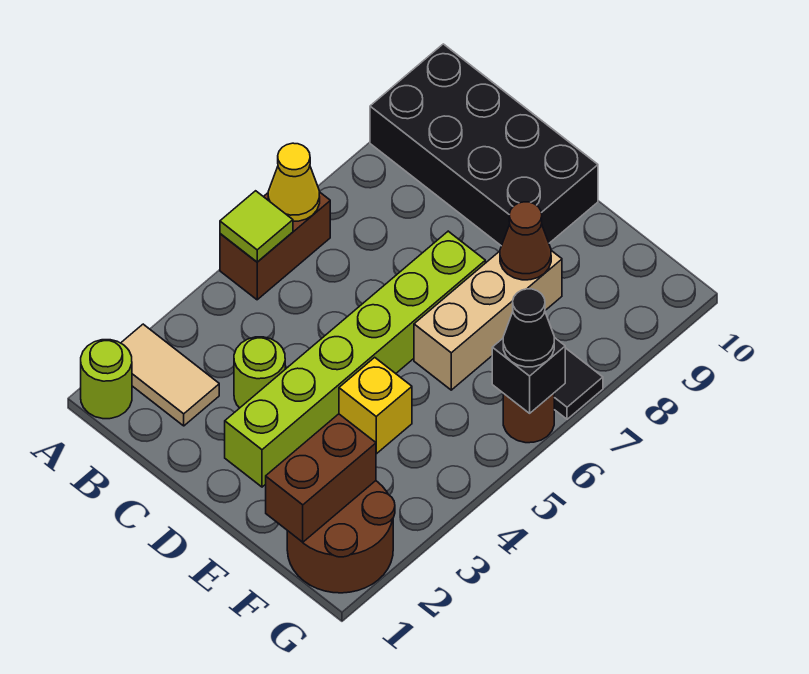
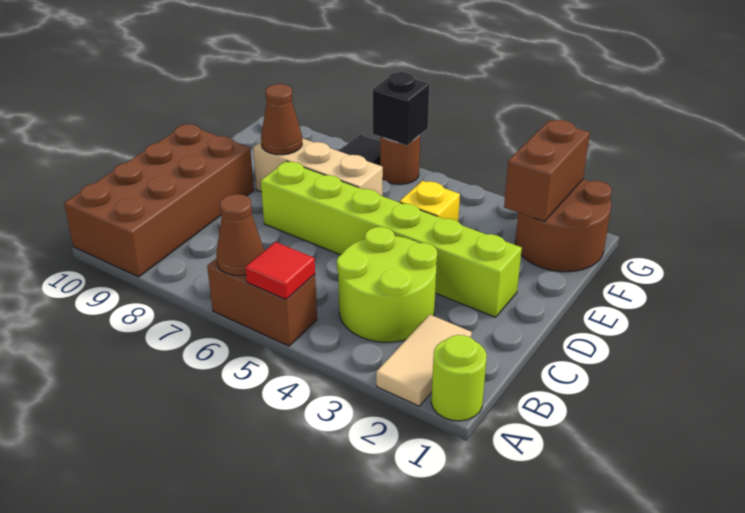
lime tile A5 level 2 -> red tile A5 level 2
yellow cone A6 level 2 -> brown cone A6 level 2
black brick A9:D10 level 1 -> brown brick A9:D10 level 1
lime round brick C3 level 1 -> lime round brick B3:C4 level 1
brown brick F1:F2 level 2 -> brown brick F2:G2 level 2
black cone G6 level 3 -> none

